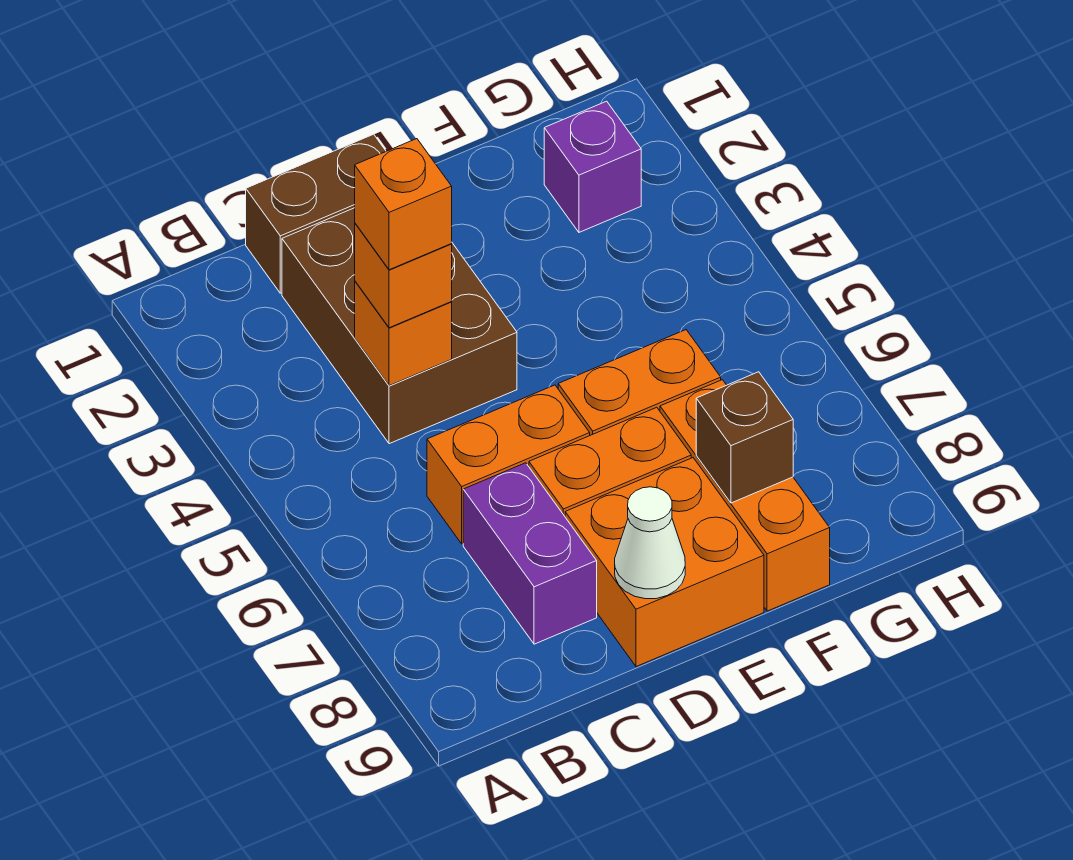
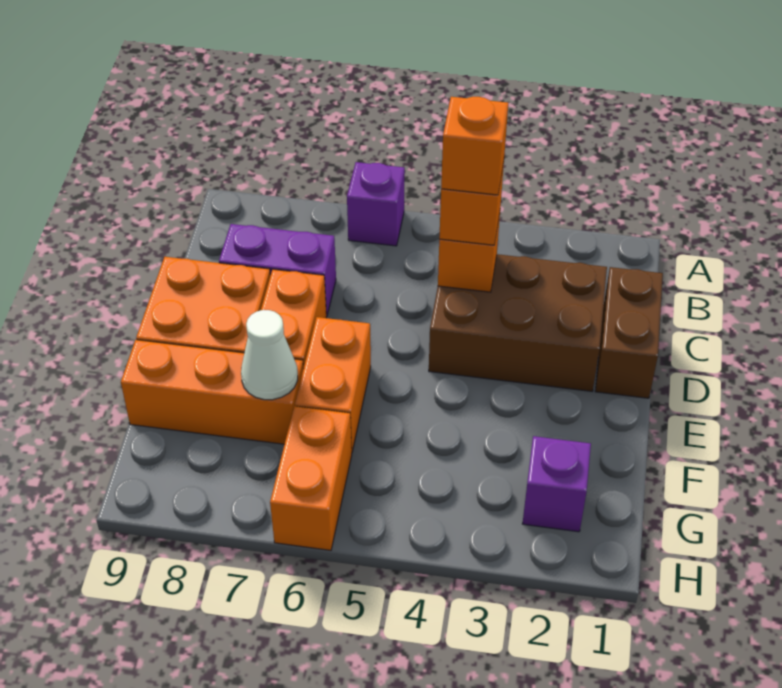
none -> purple brick A6 level 1
orange brick C6:D6 level 1 -> orange brick G6:H6 level 1
white cone D9 level 2 -> white cone F7 level 2
brown brick F8 level 2 -> none

